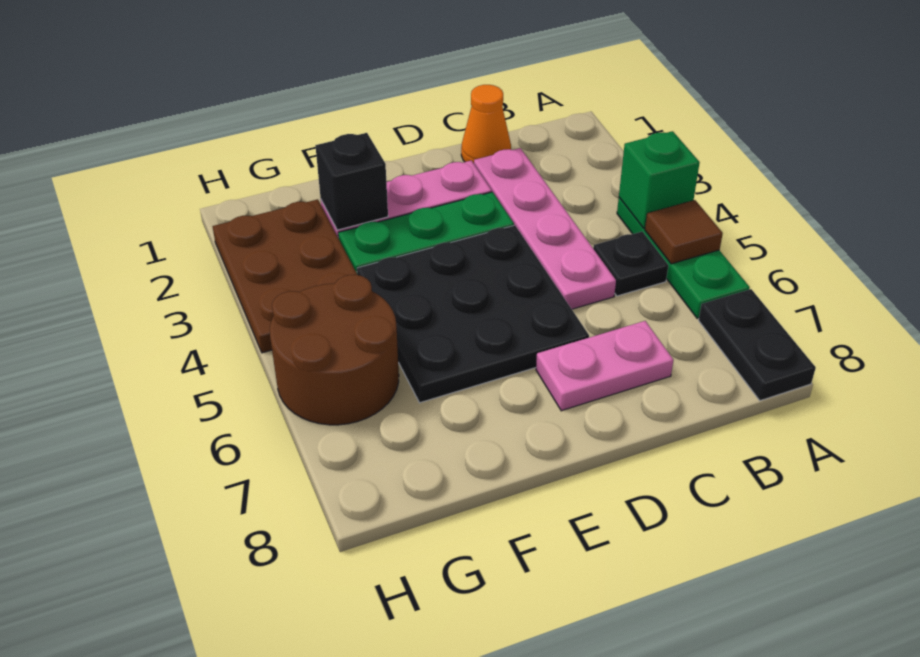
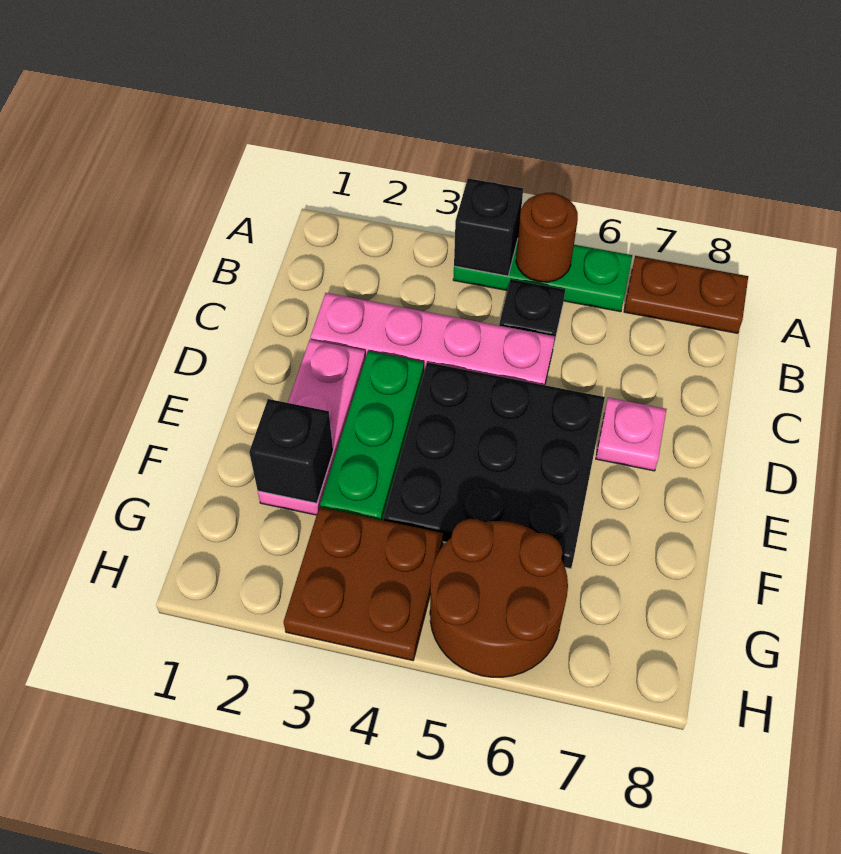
green brick A4 level 2 -> black brick A4 level 2
brown tile A5 level 2 -> brown round brick A5 level 2
black plate A7:A8 level 1 -> brown plate A7:A8 level 1
orange cone C1 level 1 -> none
pink plate C7:D7 level 1 -> pink plate D7 level 1
brown plate G2:H4 level 1 -> brown plate G3:H4 level 1

